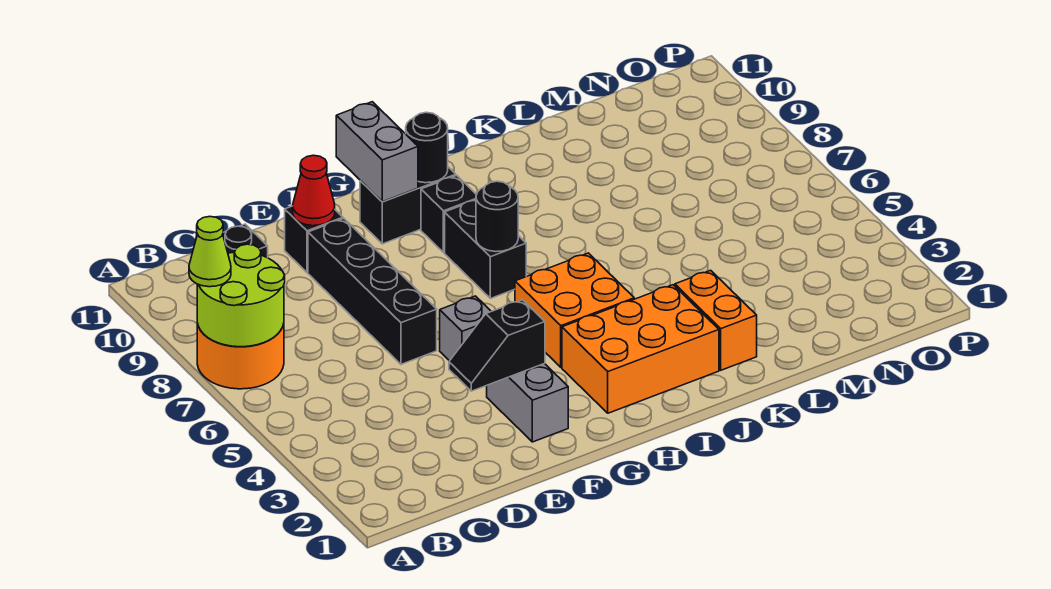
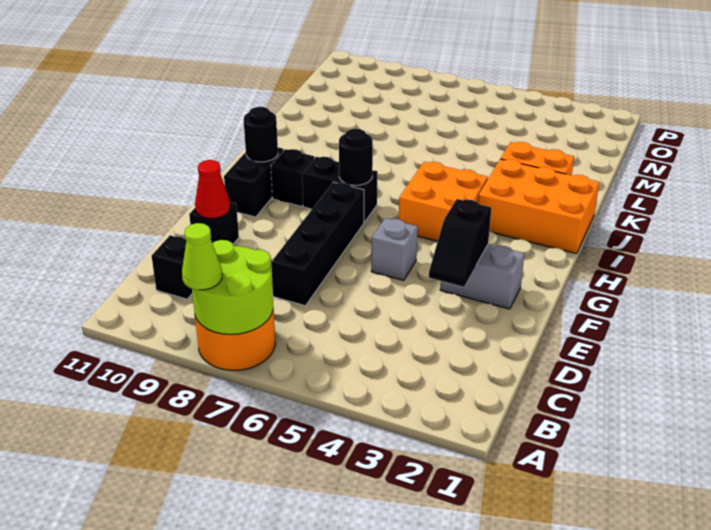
black brick E6:E9 level 1 -> black brick D7:G7 level 1
grey brick G10:G11 level 2 -> none
orange brick H2:J3 level 1 -> orange brick I1:J3 level 1

